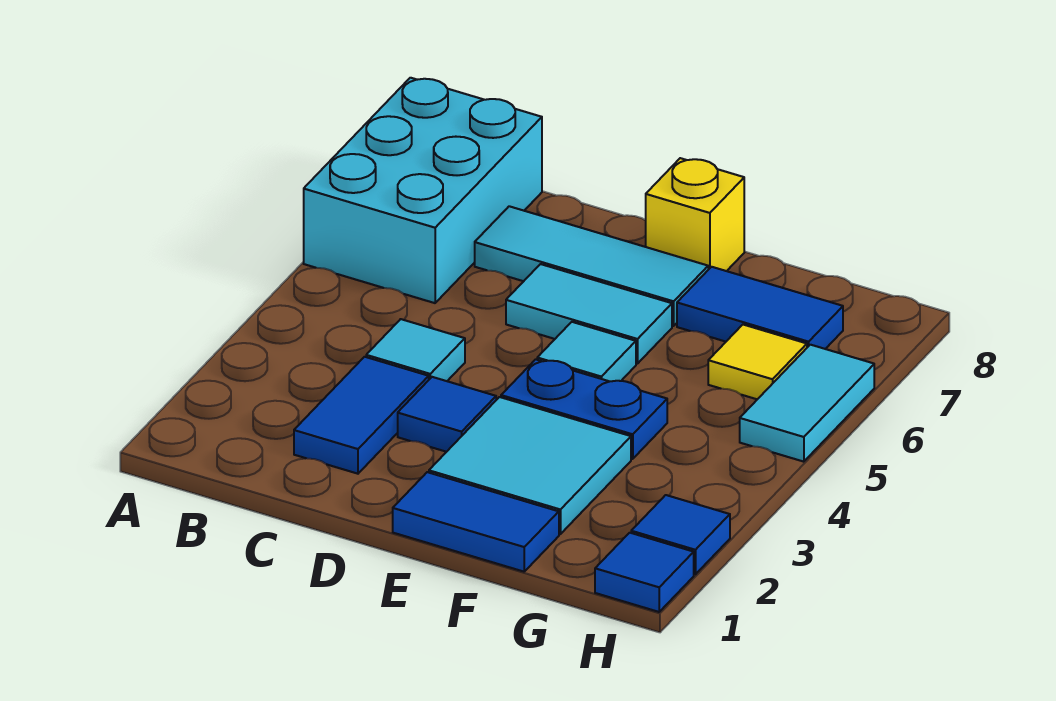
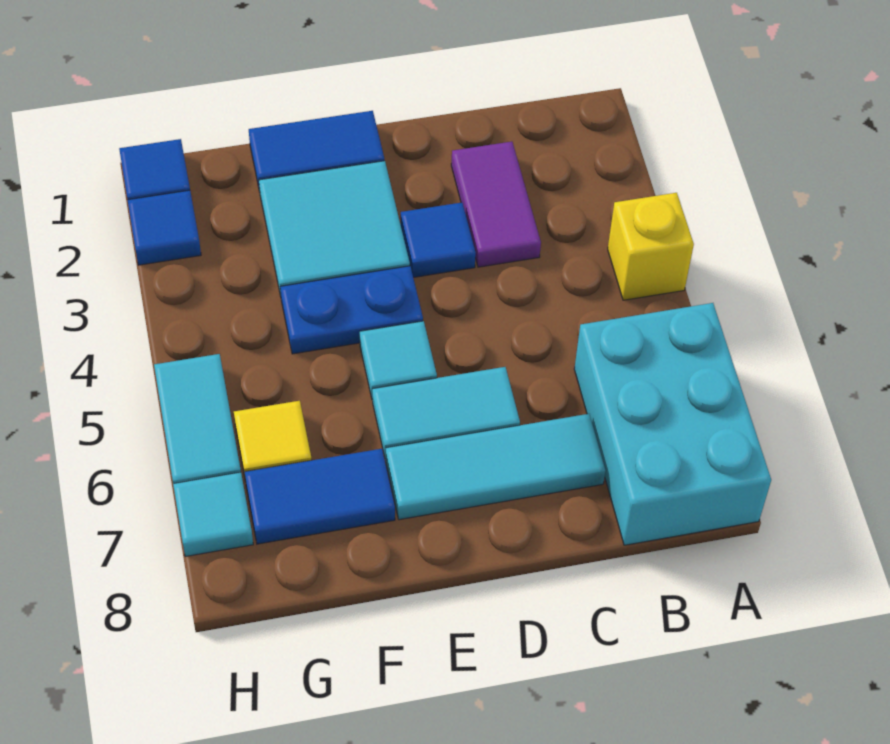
blue tile C2:C3 level 1 -> purple tile C2:C3 level 1
cyan tile C4 level 1 -> cyan tile H7 level 1
yellow brick E8 level 1 -> yellow brick A4 level 1

